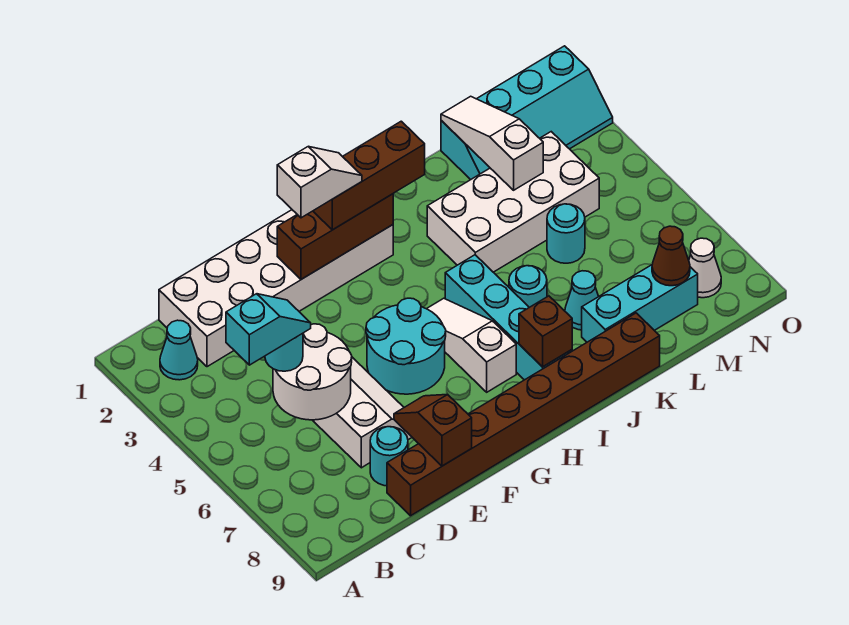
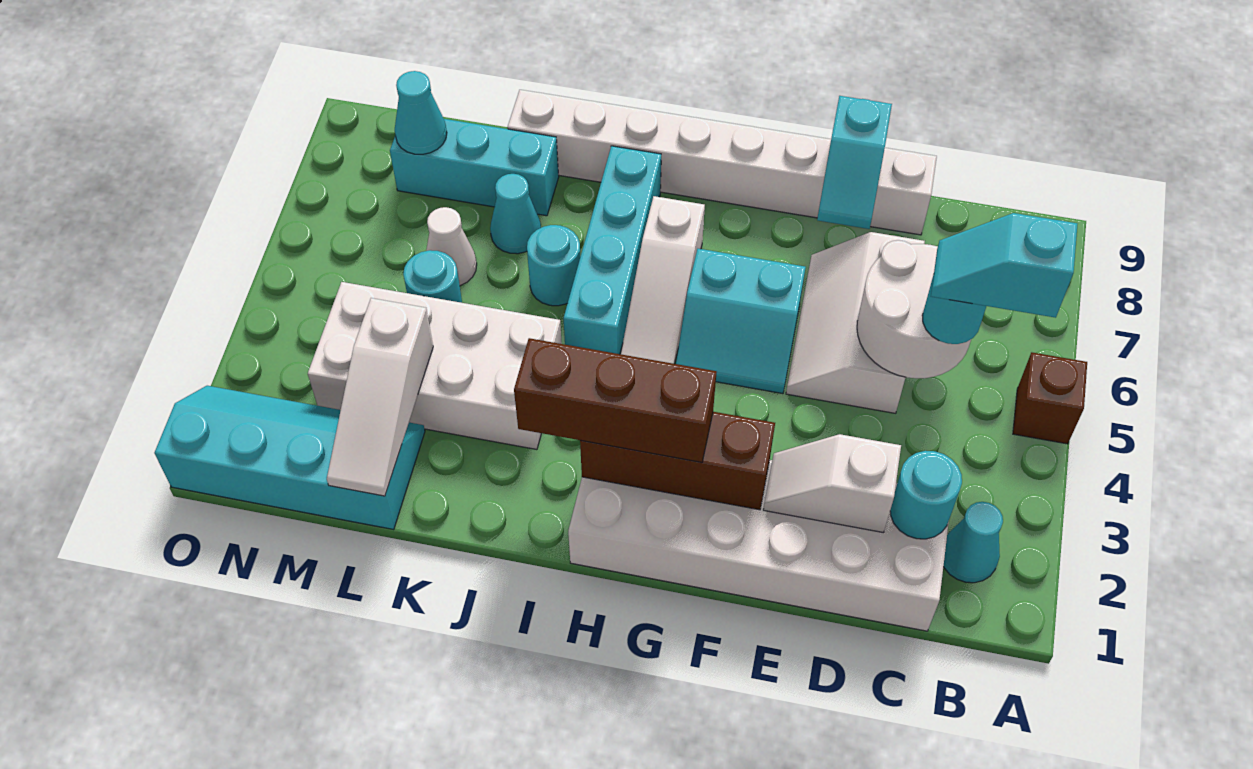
cyan round brick D8 level 1 -> cyan round brick C2 level 2
brown brick D9:K9 level 1 -> white brick D9:K9 level 1
brown slope E8:E9 level 2 top 9 -> cyan slope E8:E9 level 2 top 9
white slope F2:G2 level 4 top F -> white slope D2:E2 level 2 top D
cyan round brick F5:G6 level 1 -> cyan slope F5:G6 level 1 top 6
brown brick I8 level 2 -> brown brick A5 level 1
brown cone M8 level 2 -> cyan cone M8 level 2
white cone N8 level 1 -> white cone L6 level 1

